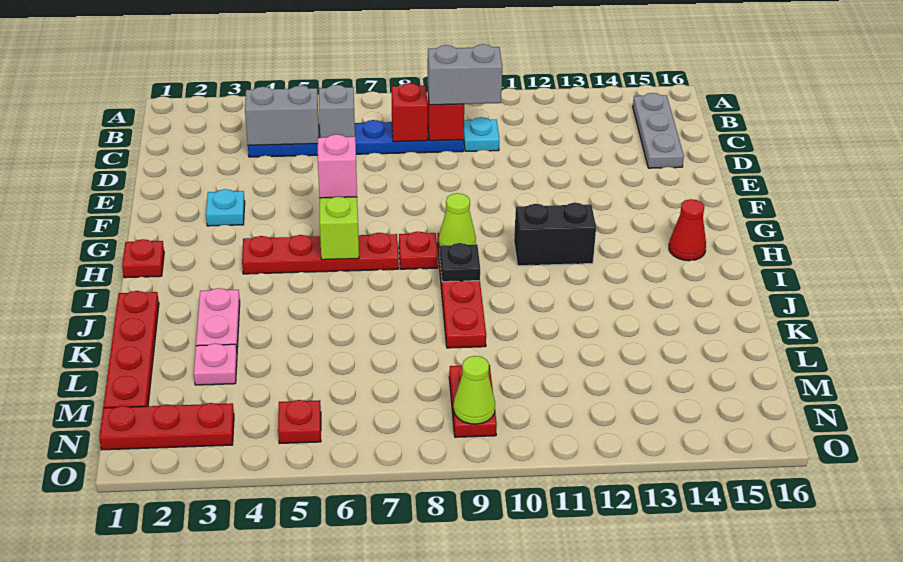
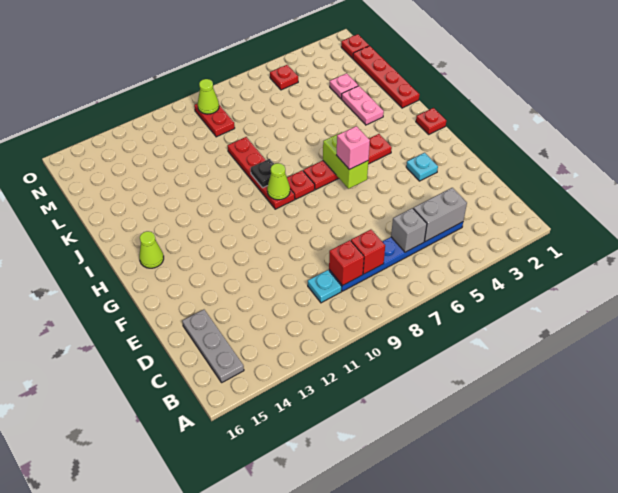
grey brick C9:C10 level 3 -> none
black brick H11:H12 level 1 -> none
red cone H15 level 1 -> lime cone H15 level 1
red plate N1:N3 level 1 -> red plate N1 level 1

